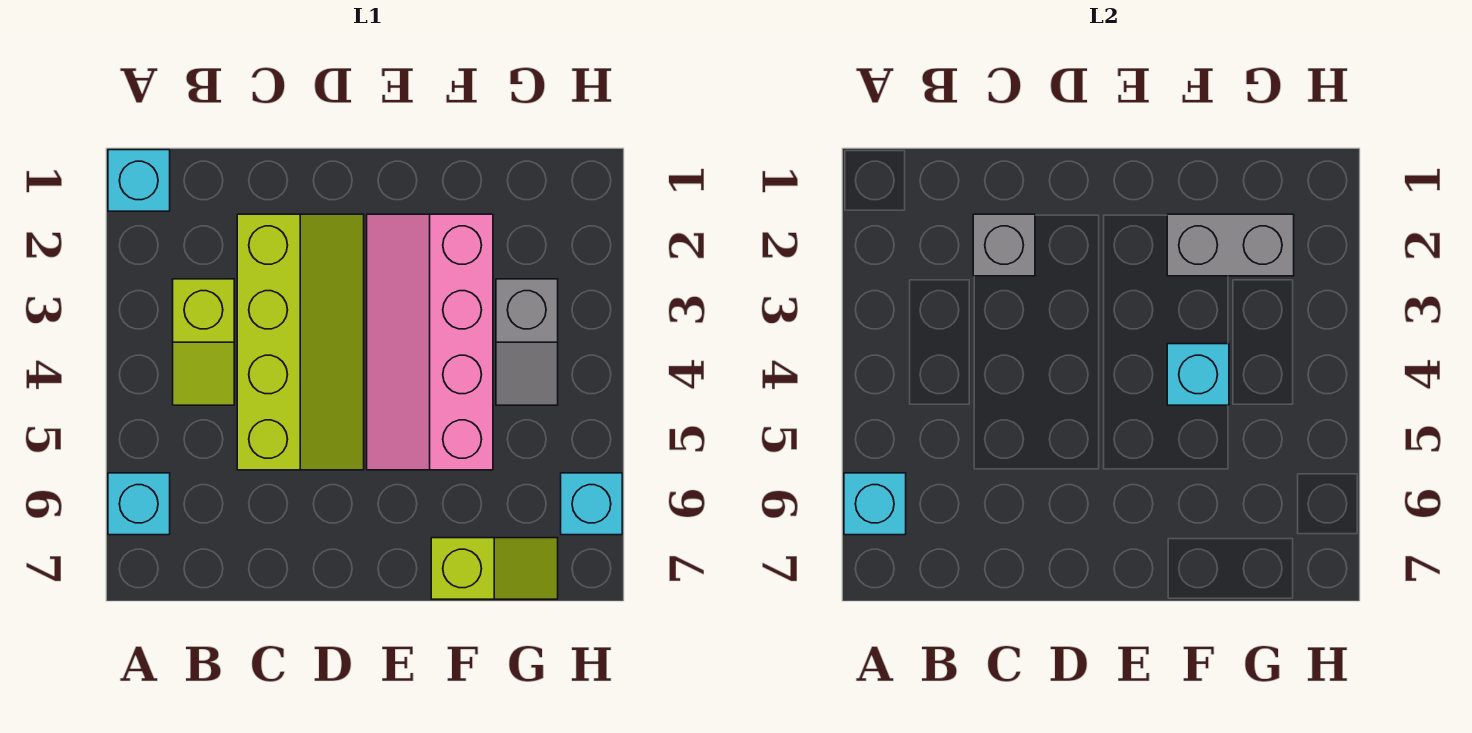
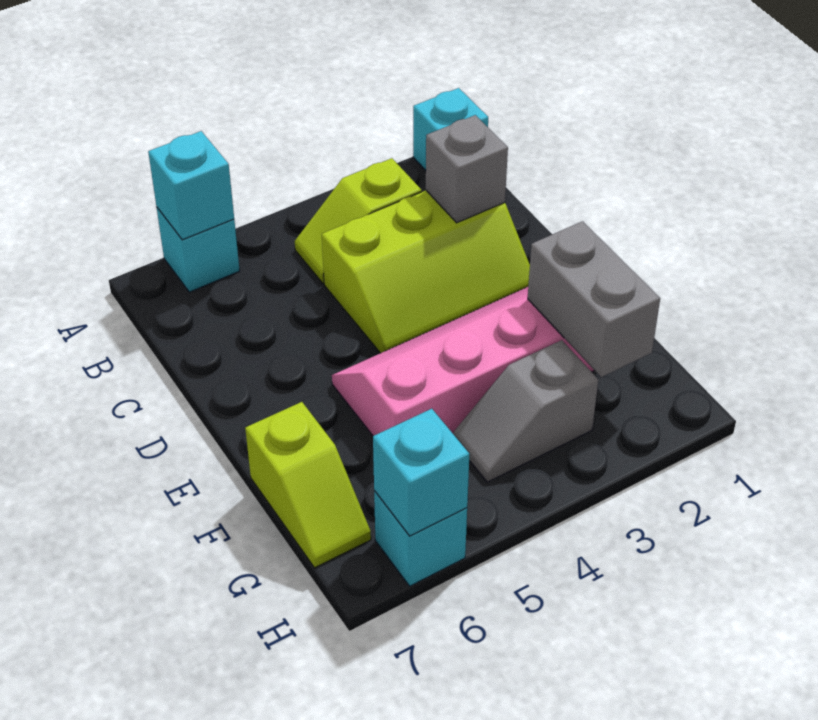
lime slope C2:D5 level 1 top C -> lime slope C2:D4 level 1 top C
cyan brick F4 level 2 -> cyan brick H6 level 2

